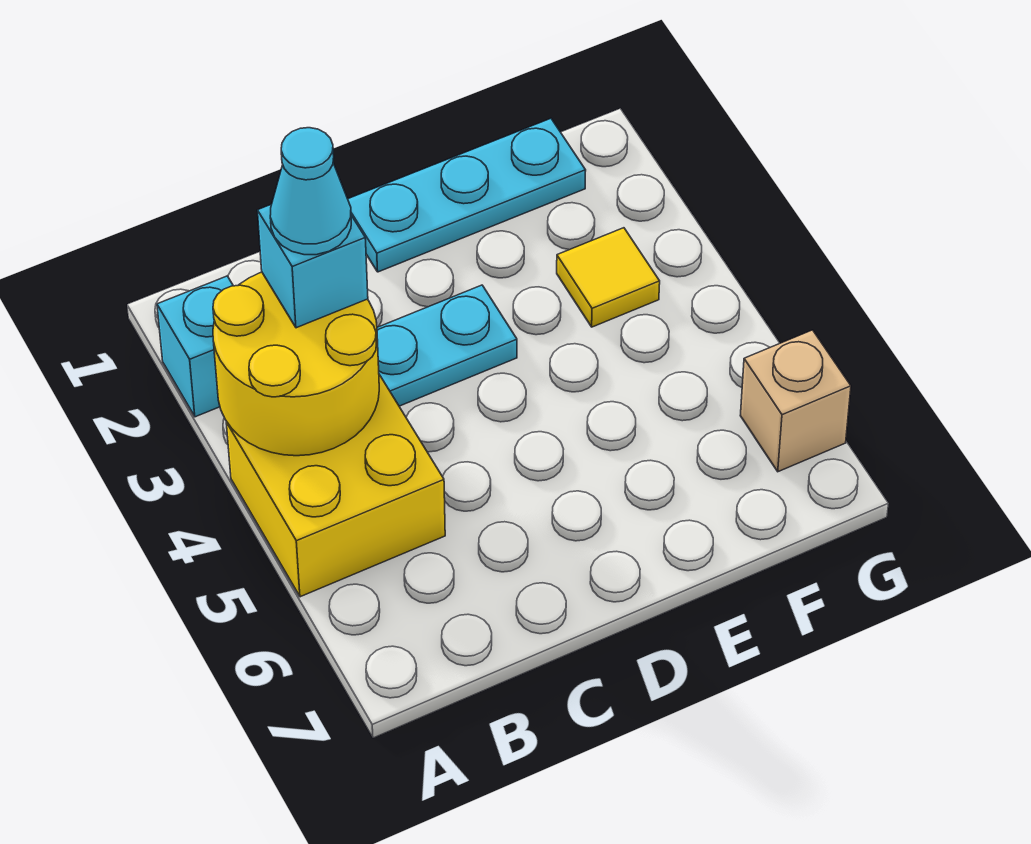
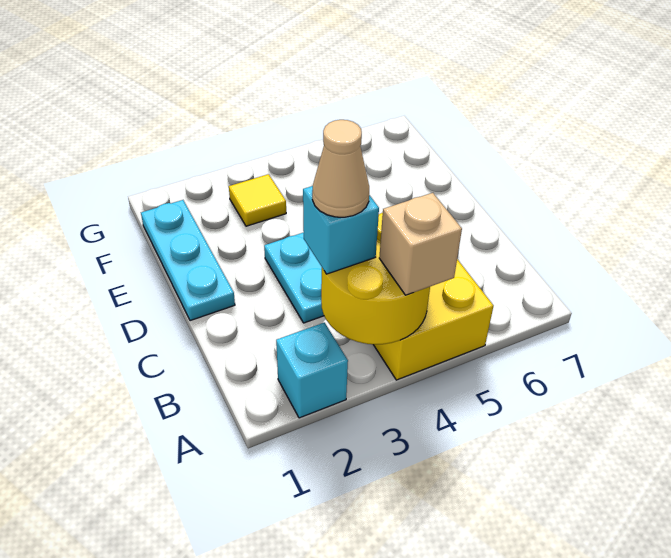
cyan cone B3 level 4 -> tan cone B3 level 4
tan brick G6 level 1 -> tan brick A4 level 3

